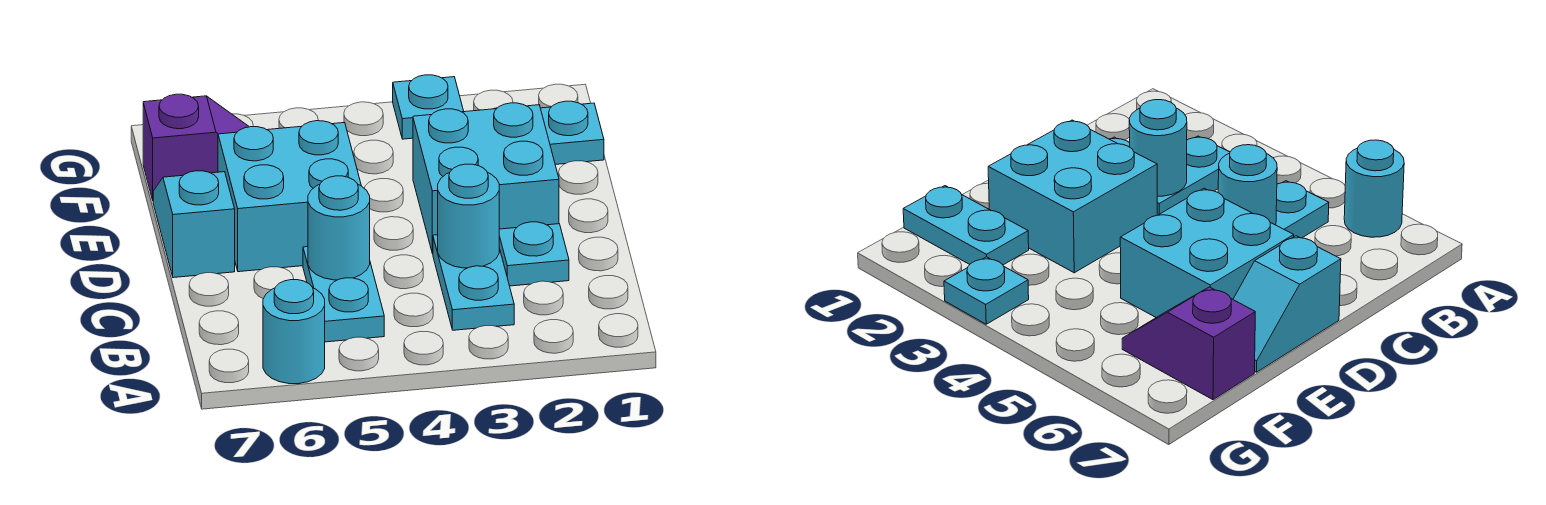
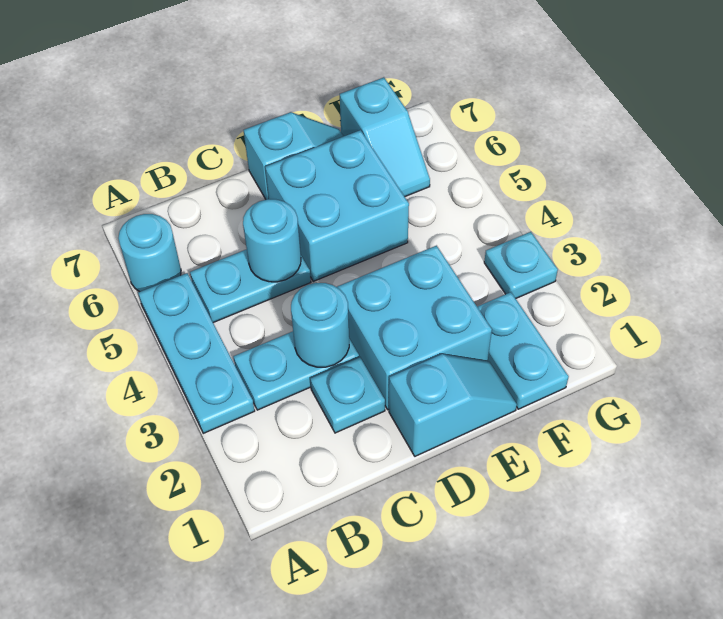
none -> cyan plate A3:A5 level 1
none -> cyan slope D1:E1 level 1 top D
purple slope F6:F7 level 1 top 7 -> cyan slope F6:F7 level 1 top 7

